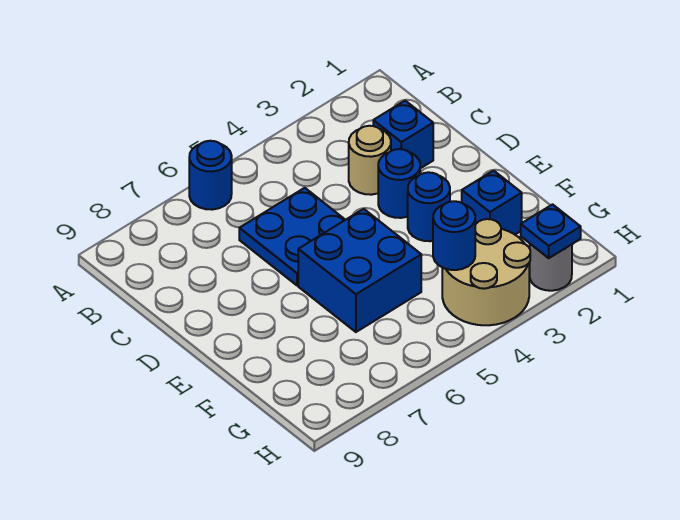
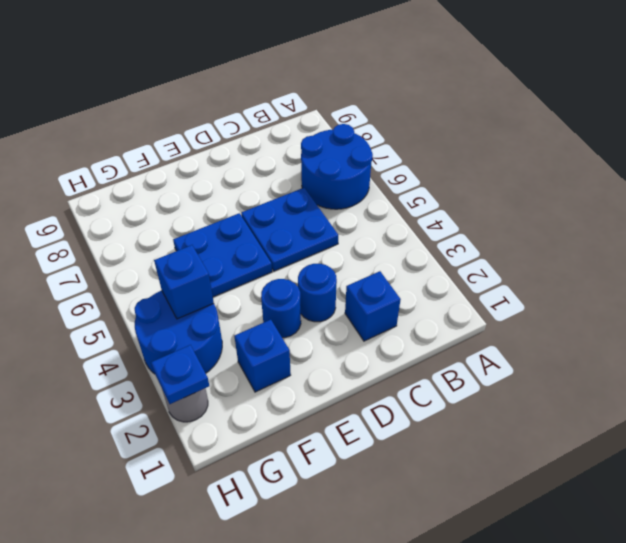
blue round brick A6 level 1 -> blue round brick A6:B7 level 1
tan round brick C3 level 1 -> none
blue brick E5:F6 level 1 -> blue plate E5:F6 level 1
tan round brick G3:H4 level 1 -> blue round brick G3:H4 level 1
blue round brick G4 level 2 -> blue brick G4 level 2

